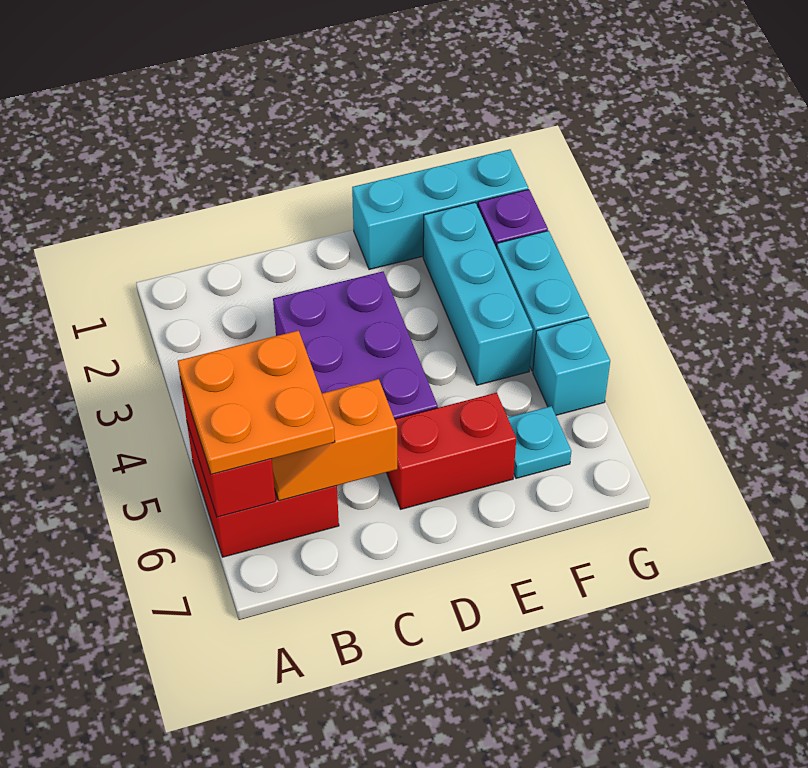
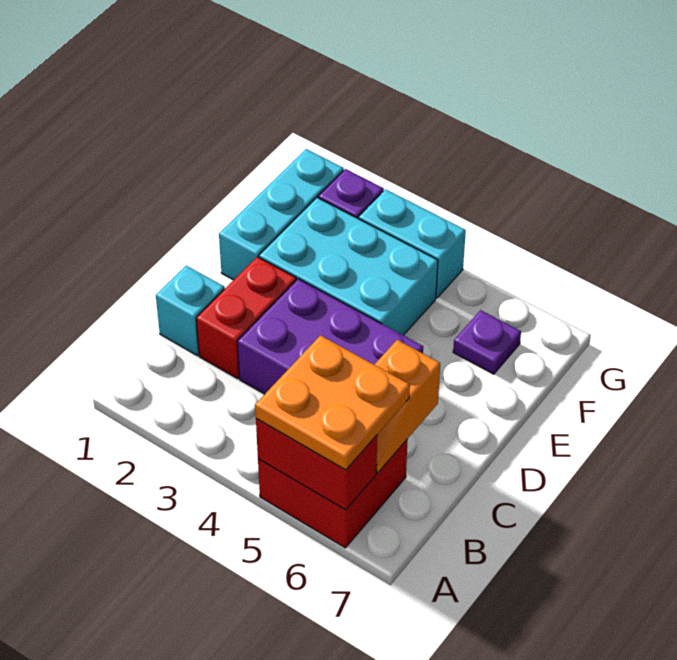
red brick D6:E6 level 1 -> red brick C2:D2 level 1
cyan brick F2:F4 level 1 -> cyan brick E2:F4 level 1
cyan plate F6 level 1 -> purple plate F6 level 1
cyan brick G5 level 1 -> cyan brick C1 level 1

